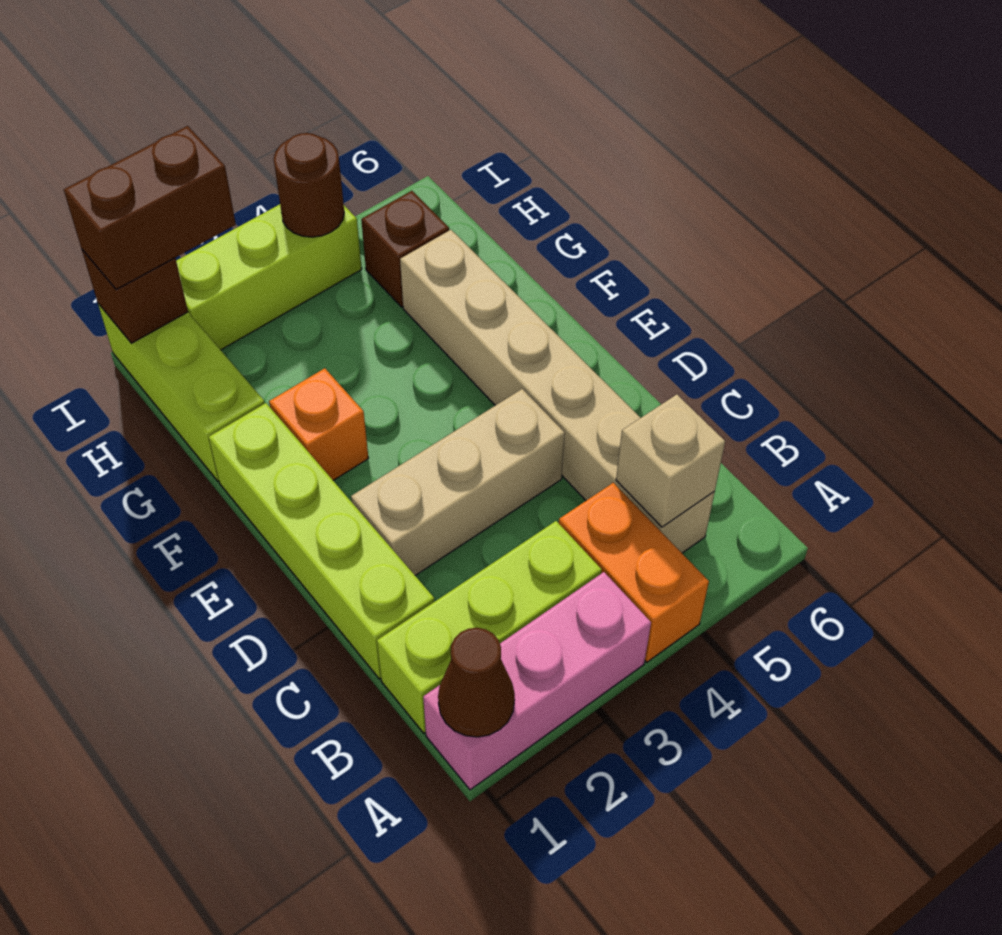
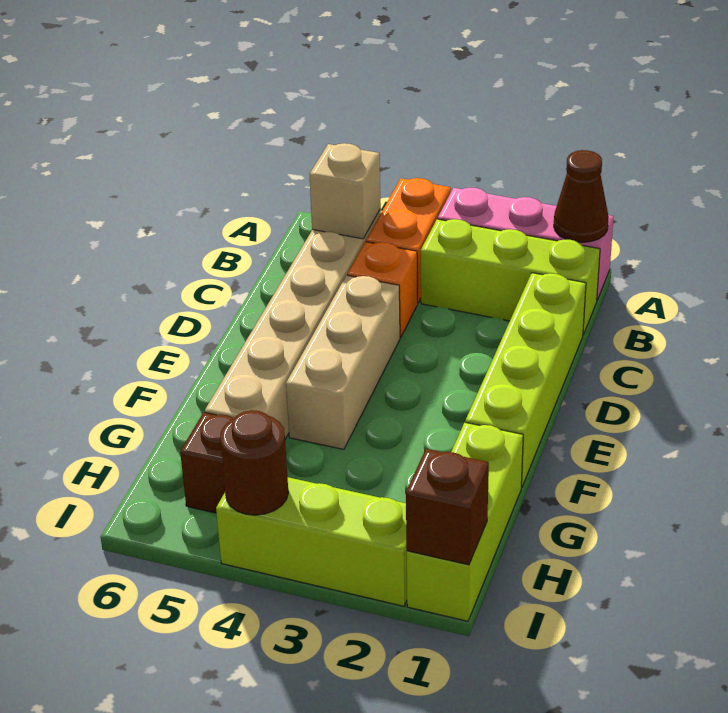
tan brick D2:D4 level 1 -> tan brick D4:F4 level 1
orange brick F2 level 1 -> orange brick C4 level 1
brown brick I1:I2 level 3 -> none

